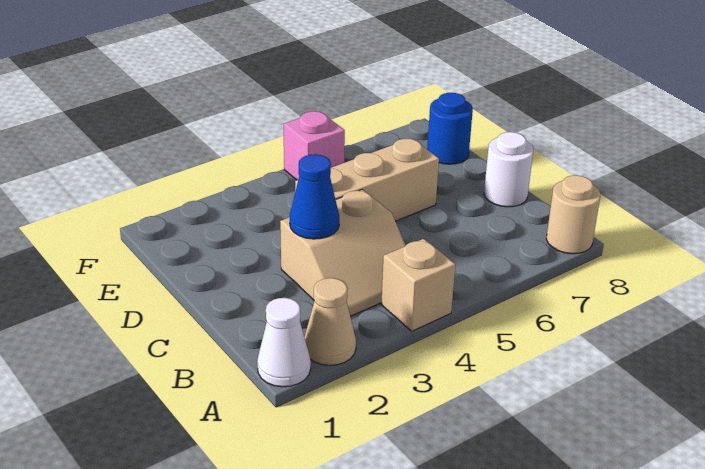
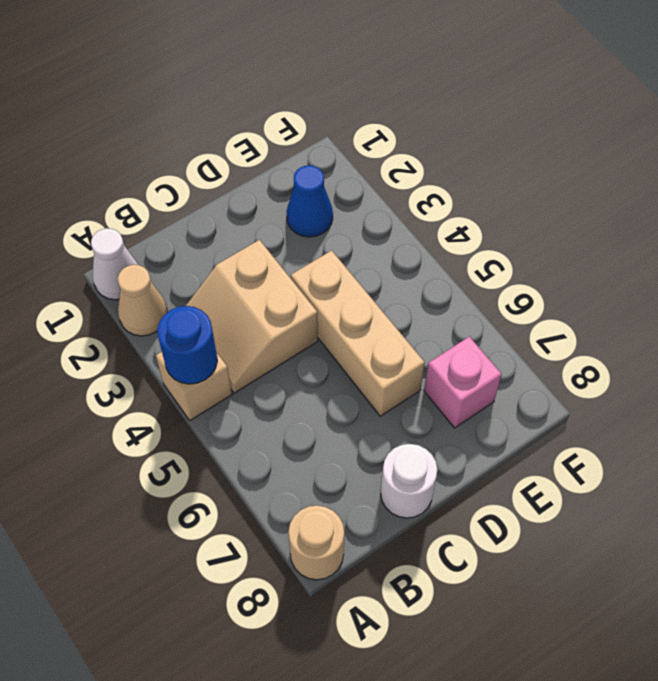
blue cone C3 level 2 -> blue cone E2 level 1
blue round brick E8 level 1 -> blue round brick A4 level 2
pink brick F5 level 1 -> pink brick E7 level 1

